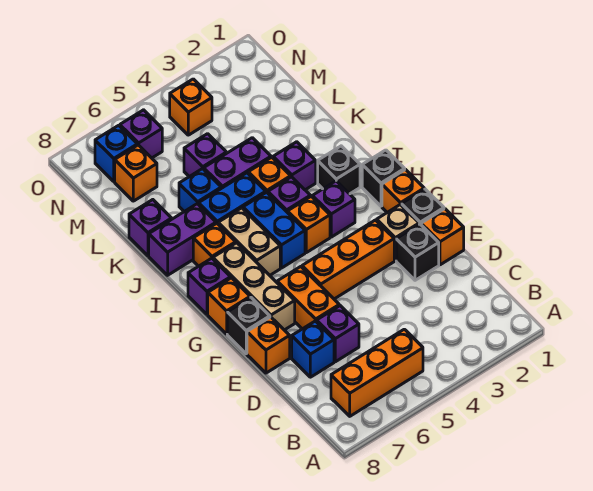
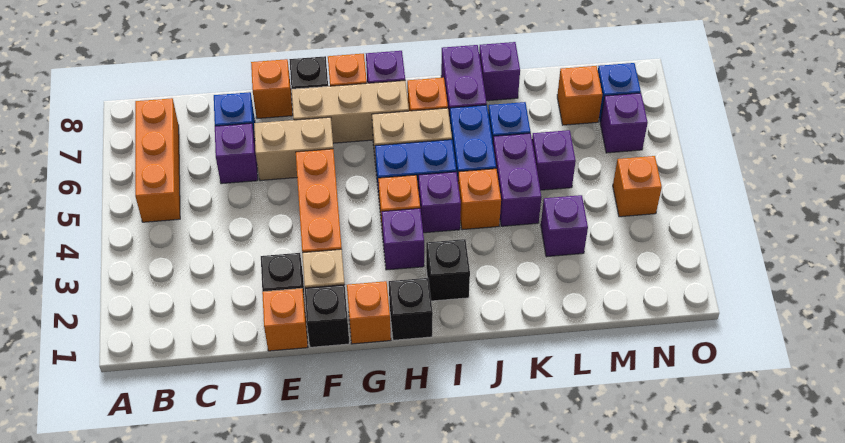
orange brick E6:F6 level 1 -> tan brick E6:F6 level 1
purple brick J3 level 1 -> purple brick L3 level 1

